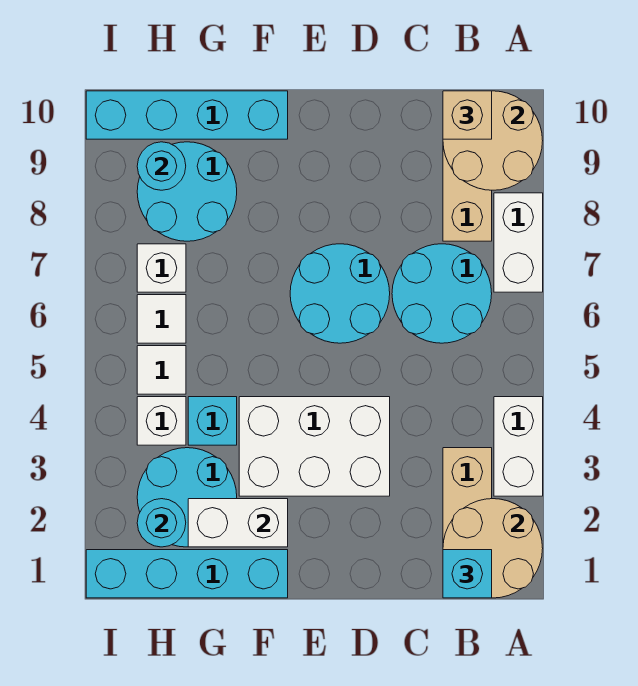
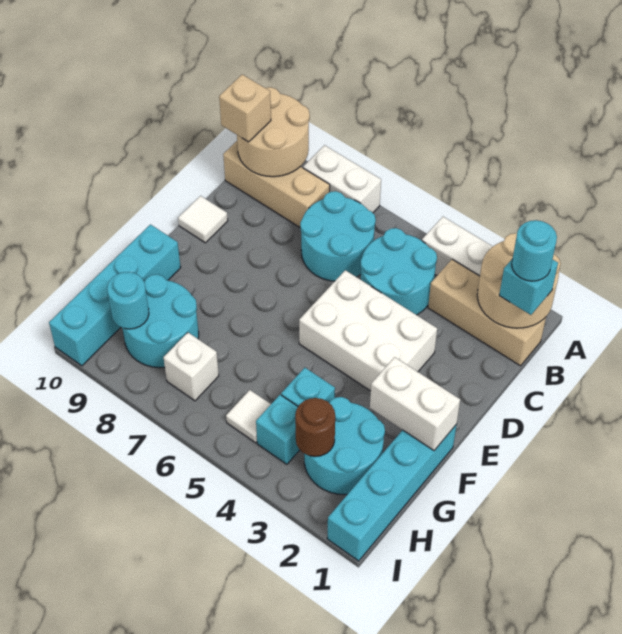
white brick D3:F4 level 1 -> white brick D3:E5 level 1
cyan round brick D6:E7 level 1 -> cyan round brick B4:C5 level 1
white brick F2:G2 level 2 -> white brick F1:F2 level 2
cyan round brick H2 level 2 -> cyan round brick B1 level 4
none -> brown round brick H3 level 2
white brick H4 level 1 -> cyan brick H4 level 1
white tile H6 level 1 -> white tile D10 level 1

